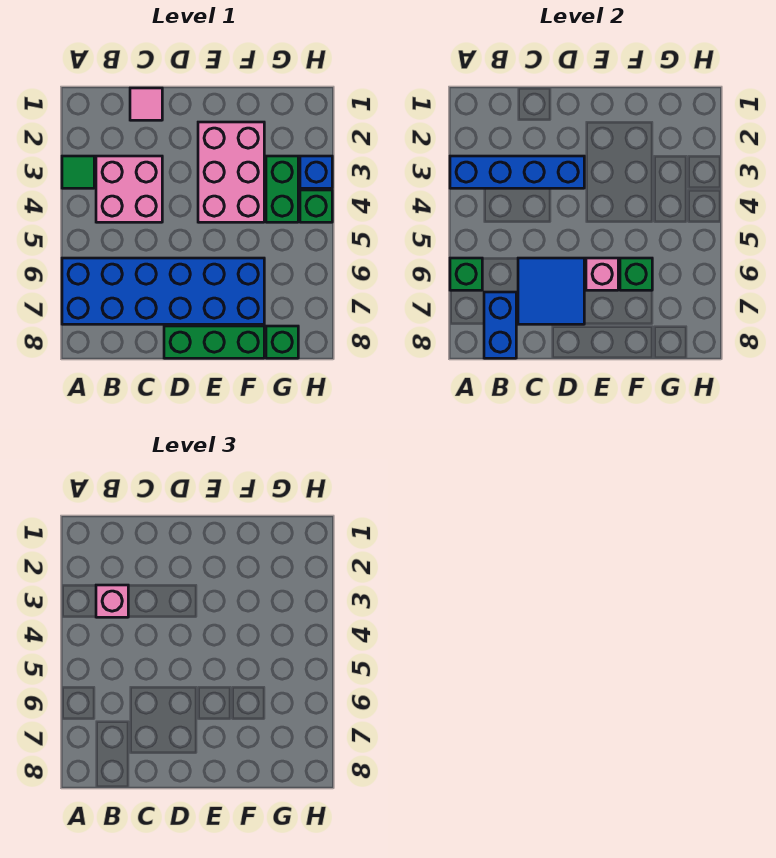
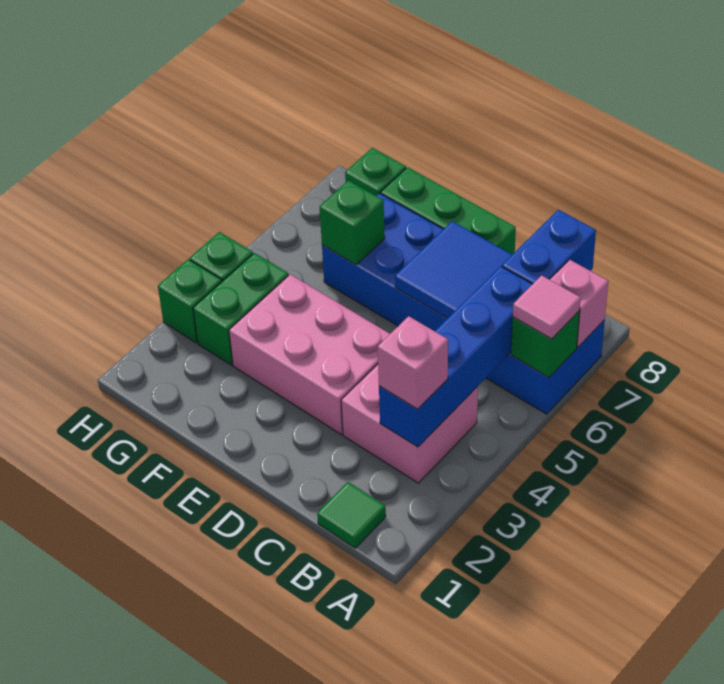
green tile A3 level 1 -> green tile B1 level 1
blue brick A3:D3 level 2 -> blue brick B3:B6 level 2
pink tile C1 level 1 -> pink tile A6 level 3
pink brick E2:F4 level 1 -> pink brick D3:F4 level 1
pink brick E6 level 2 -> pink brick A7 level 2
blue brick H3 level 1 -> green brick H3 level 1

